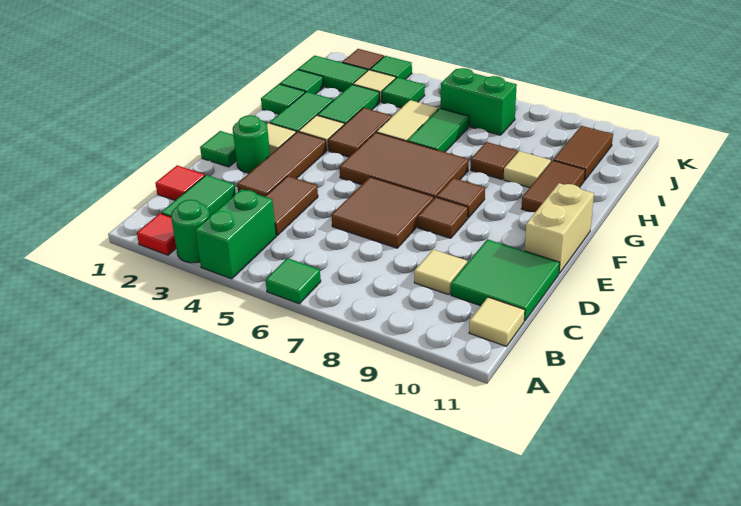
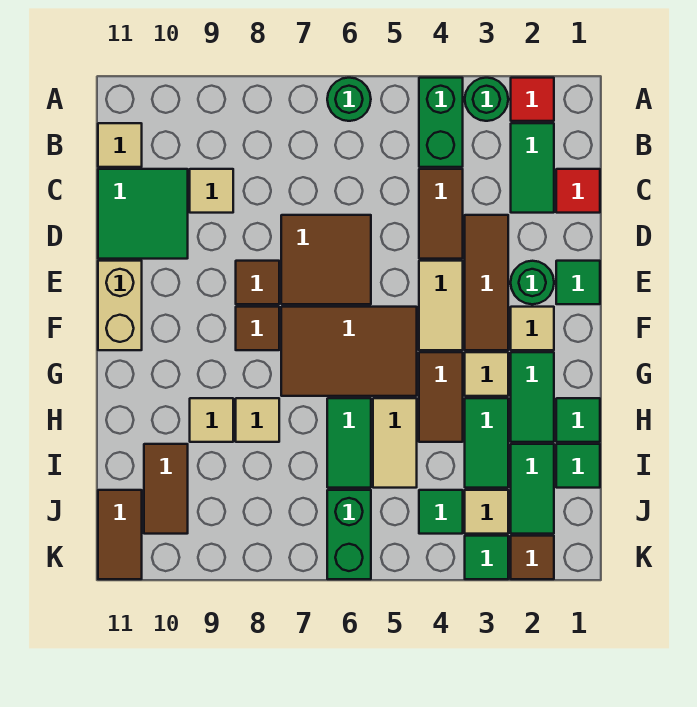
green tile A6 level 1 -> green round brick A6 level 1
none -> tan tile E4:F4 level 1
brown tile G10:H10 level 1 -> brown tile J11:K11 level 1
brown tile H8 level 1 -> tan tile H8 level 1
green tile J1:J2 level 1 -> green tile I2:J2 level 1
green brick J6:J7 level 1 -> green brick J6:K6 level 1

